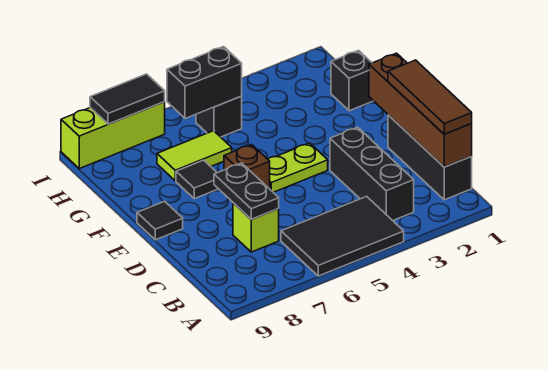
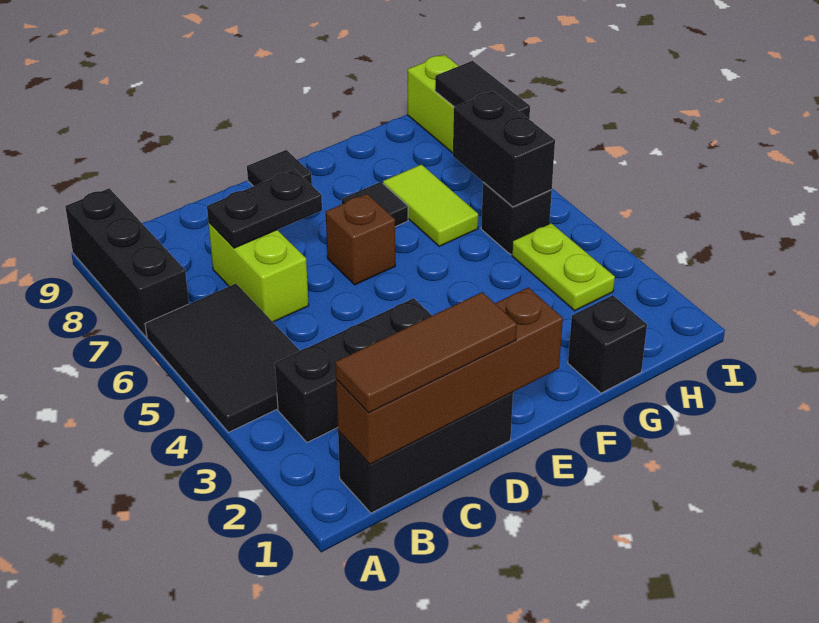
none -> black brick A7:A9 level 1
lime brick C7 level 1 -> lime brick C6:C7 level 1
lime plate E4:E5 level 1 -> lime plate H3:H4 level 1

